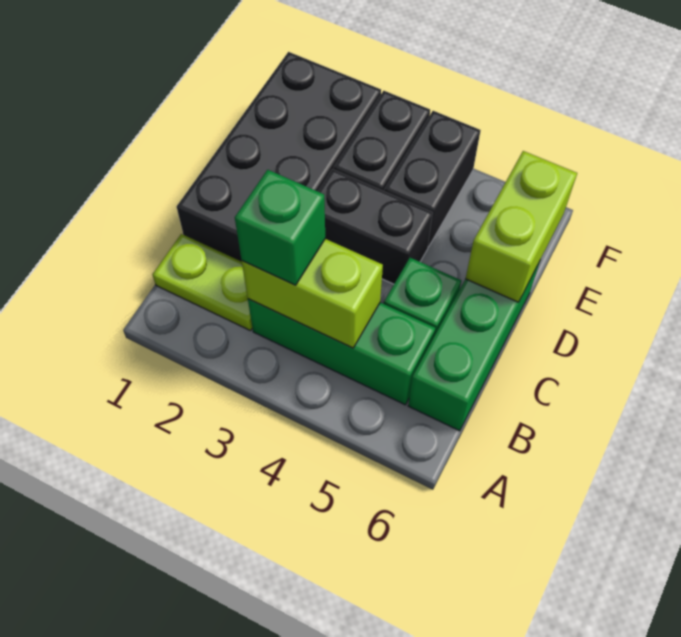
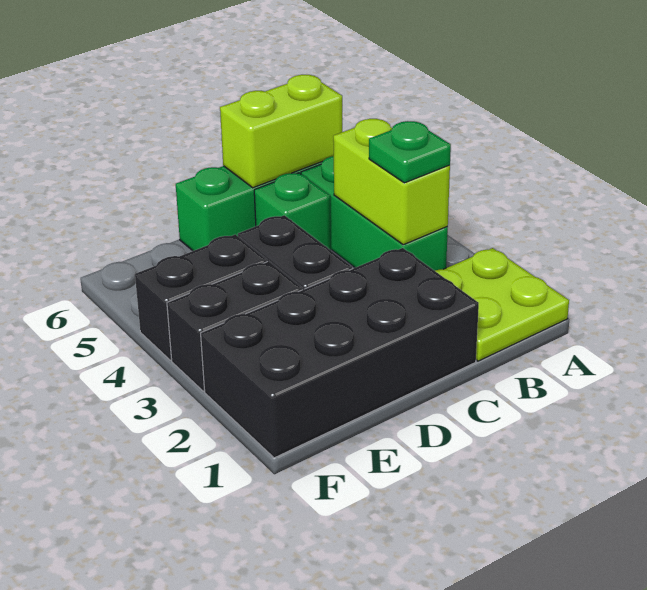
lime plate B1:B2 level 1 -> lime plate A1:B2 level 1
green brick B3 level 3 -> green plate B3 level 3
lime brick D6:E6 level 2 -> lime brick B6:C6 level 2

